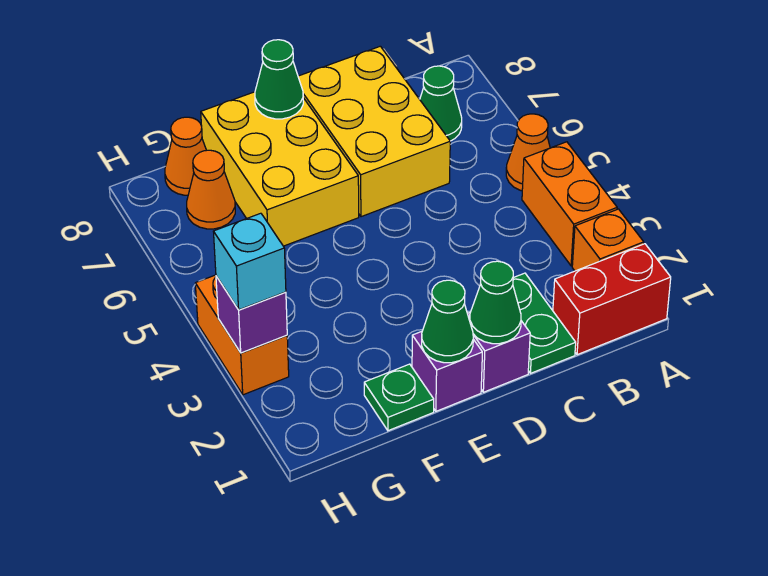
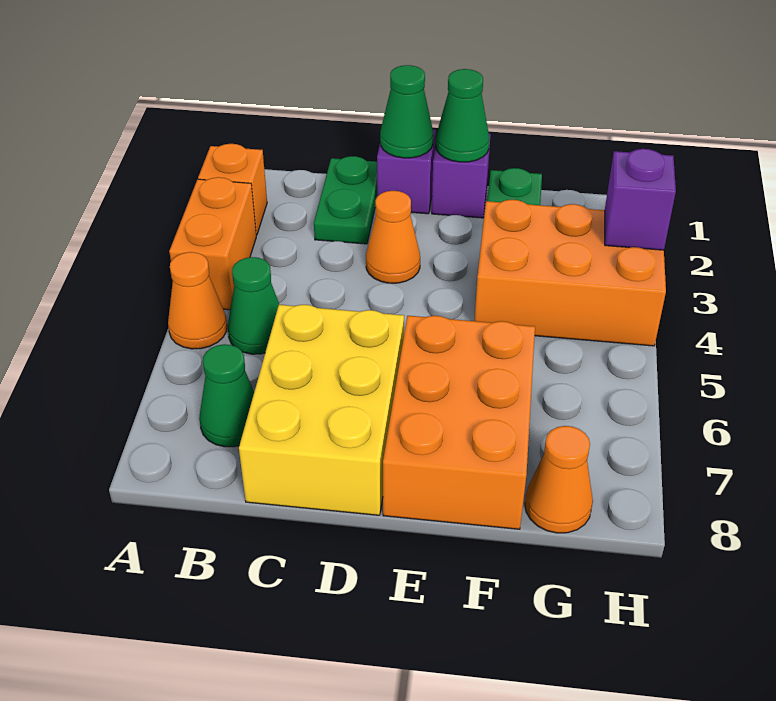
red brick A1:B1 level 1 -> none
yellow brick E6:F8 level 1 -> orange brick E6:F8 level 1
green cone E8 level 2 -> green cone B5 level 1
orange cone G7 level 1 -> orange cone D3 level 1
orange brick H3:H4 level 1 -> orange brick F3:H4 level 1
cyan brick H3 level 3 -> none

